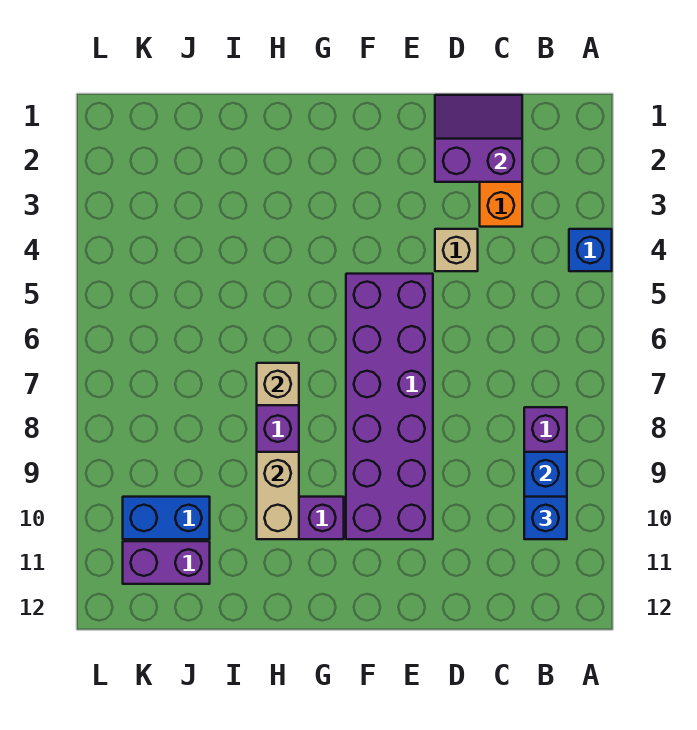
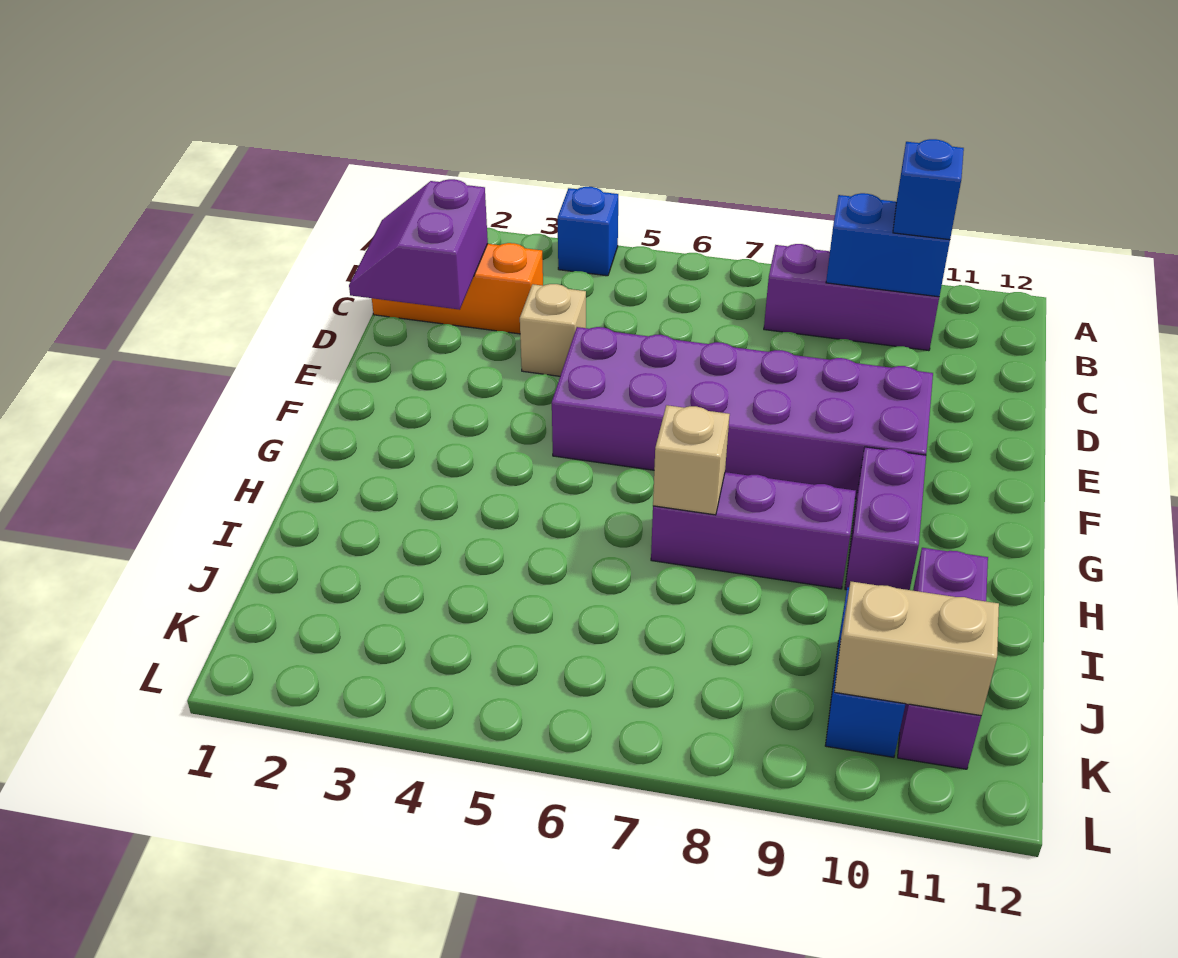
tan brick H9:H10 level 2 -> tan brick K10:K11 level 2
purple brick J11:K11 level 1 -> purple brick I11:K11 level 1

